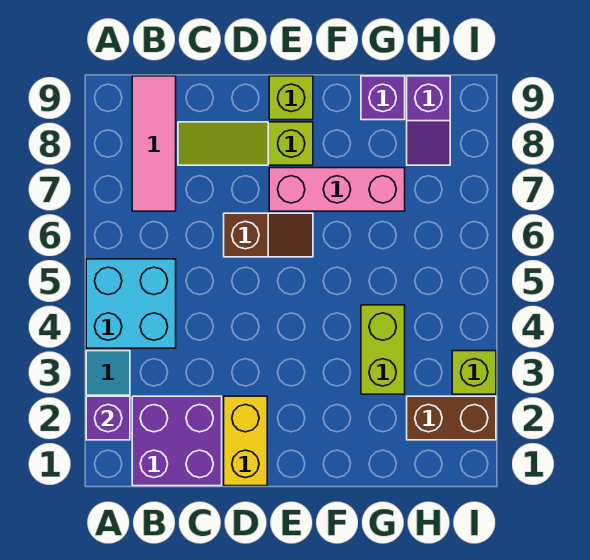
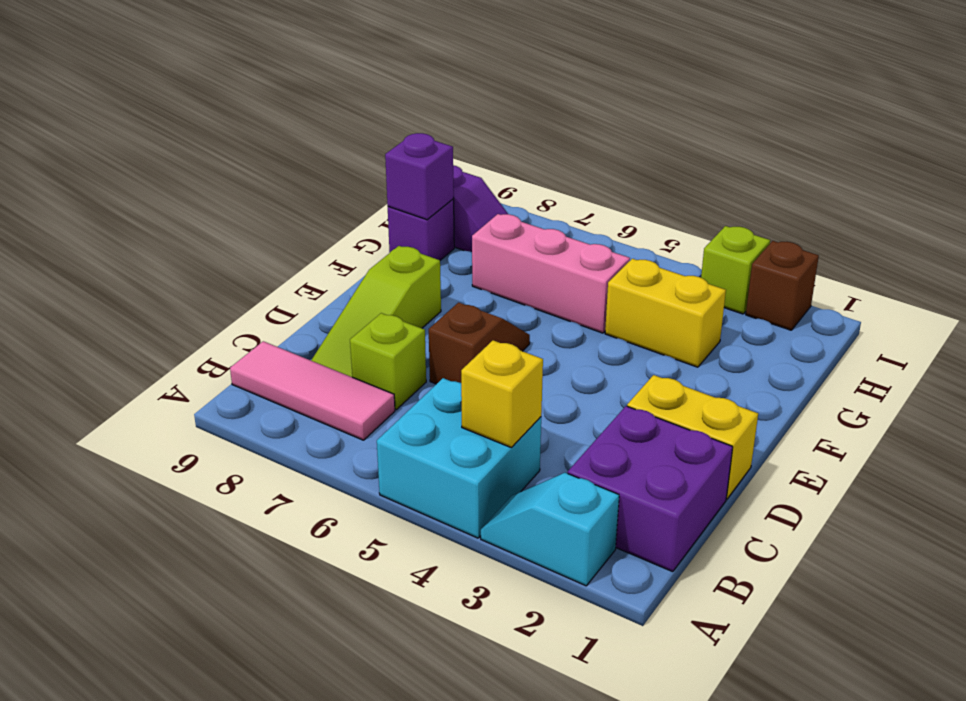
purple brick A2 level 2 -> purple brick G9 level 2
none -> yellow brick B4 level 2
pink brick E7:G7 level 1 -> pink brick G5:G7 level 1
lime brick E9 level 1 -> lime brick C7 level 1
lime brick G3:G4 level 1 -> yellow brick G3:G4 level 1
brown brick H2:I2 level 1 -> brown brick I2 level 1

